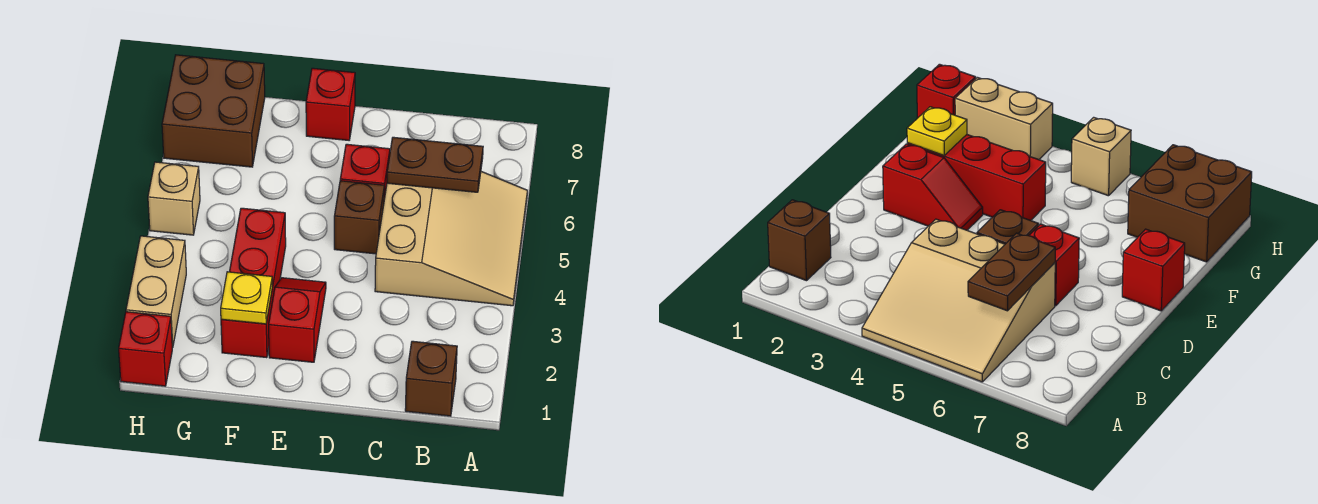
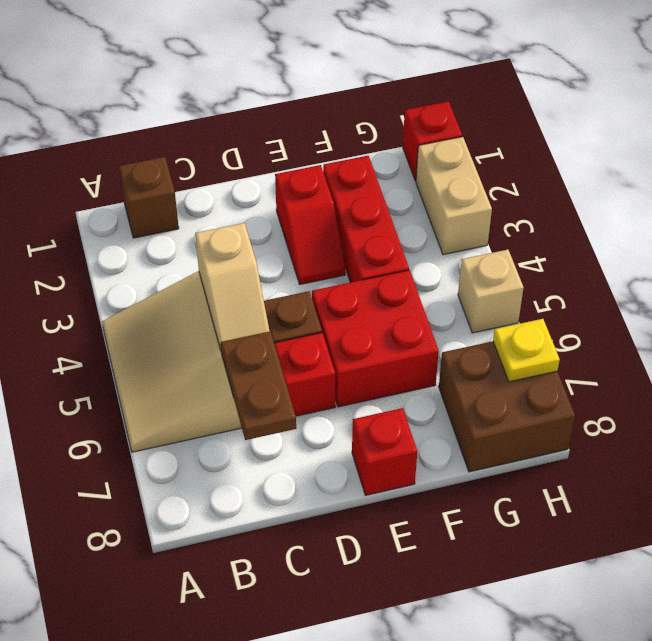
brown plate B6:C6 level 2 -> brown plate C6:C7 level 2
none -> tan slope C4:C5 level 2 top 4
none -> red brick E5:F6 level 1
yellow plate F2 level 2 -> yellow plate H7 level 2

